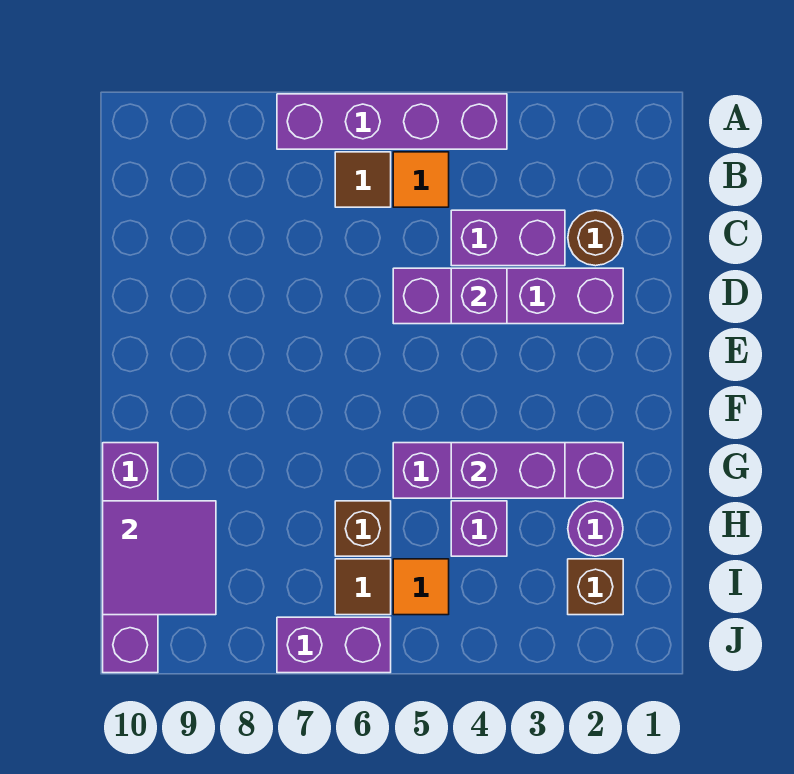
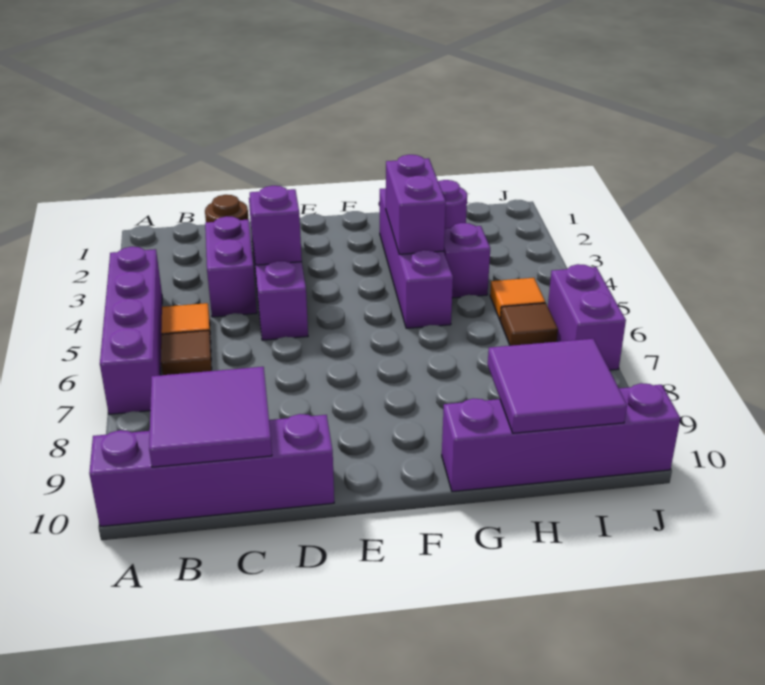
none -> purple brick A10:D10 level 1
none -> purple tile B9:C10 level 2
brown brick H6 level 1 -> none
brown brick I2 level 1 -> none

